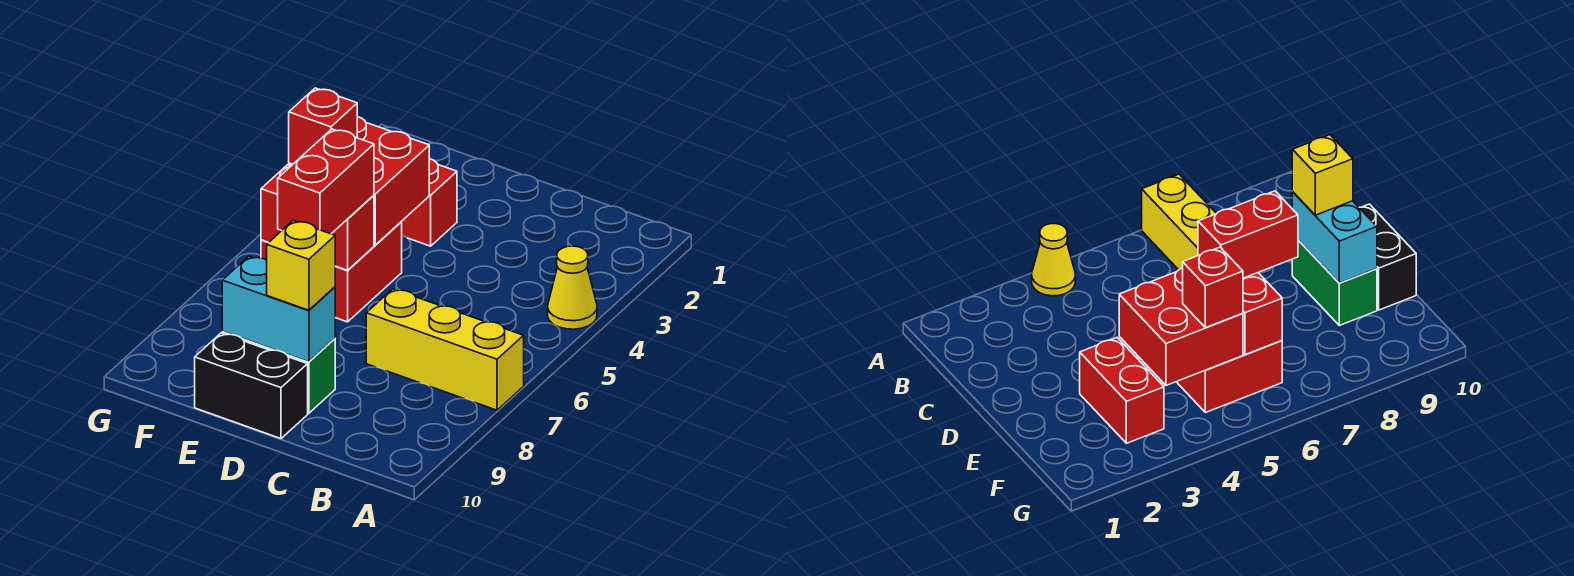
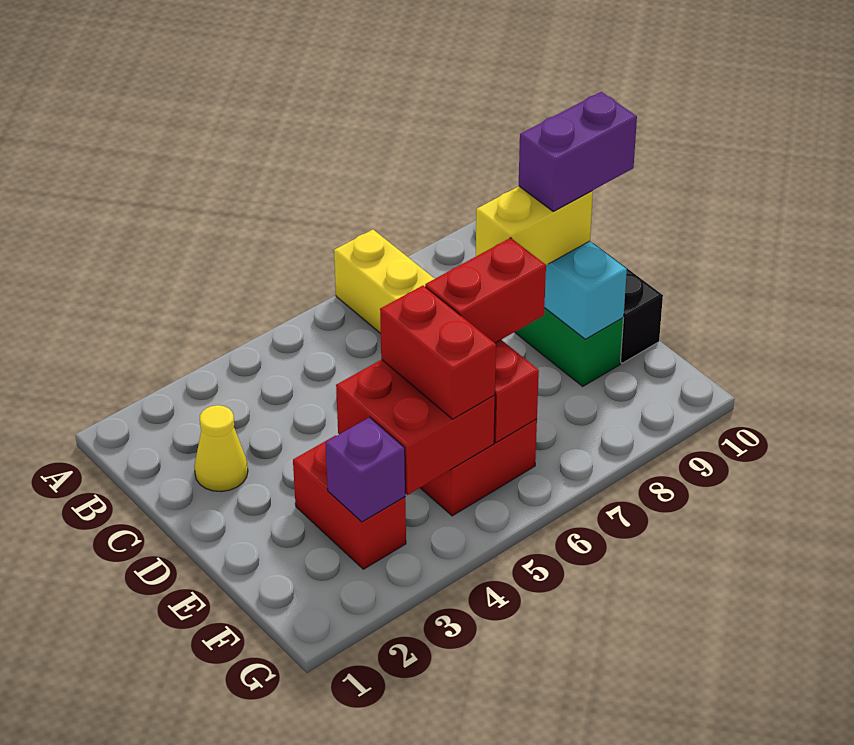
yellow cone A4 level 1 -> yellow cone C2 level 1
yellow brick D9 level 3 -> yellow brick D8:D9 level 3
none -> purple brick D9:D10 level 4
none -> purple brick F3 level 2
red brick F5 level 3 -> red brick E5:F5 level 3

